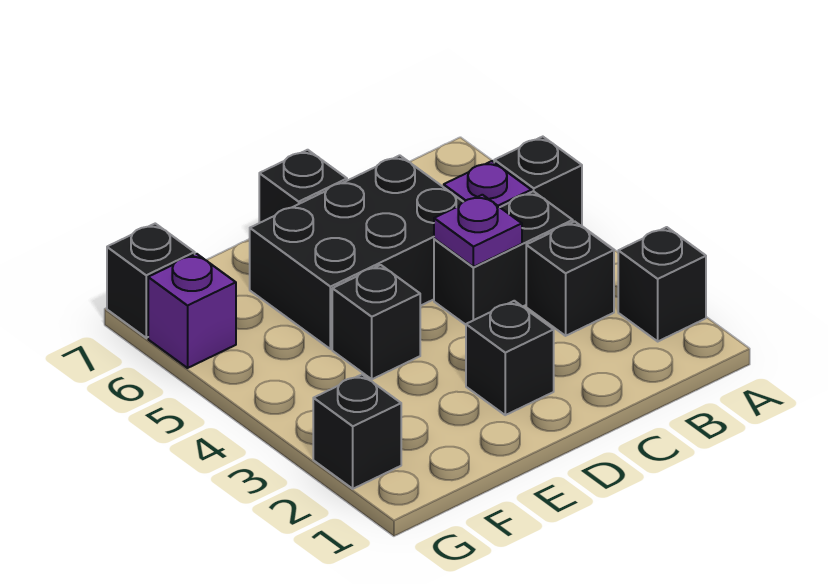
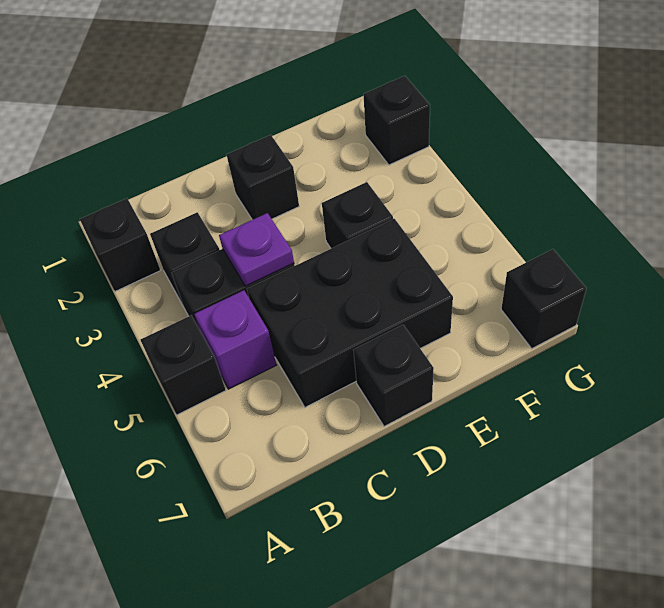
purple brick G6 level 1 -> none

